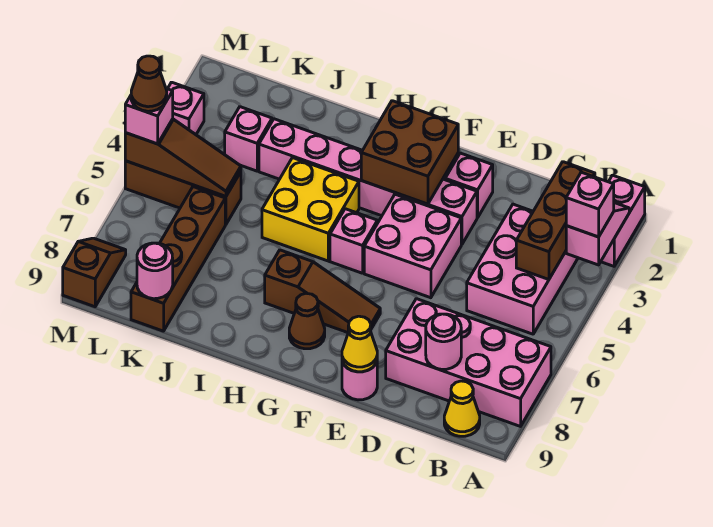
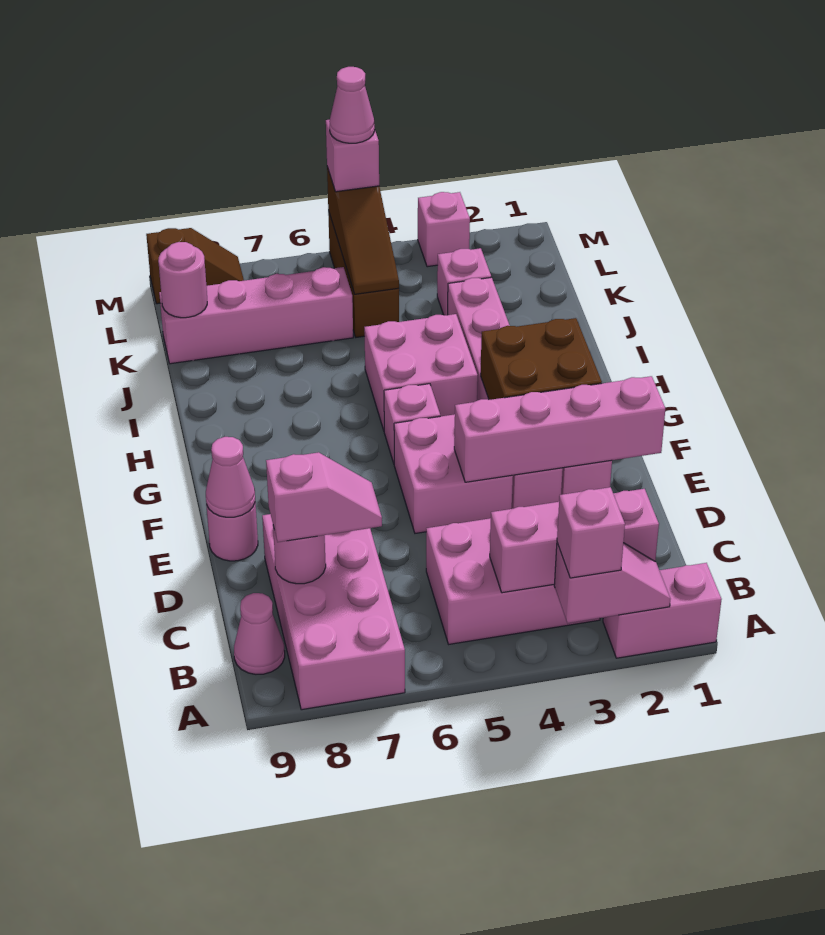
brown brick B2:B4 level 2 -> pink brick B2:B4 level 2
yellow cone B9 level 1 -> pink cone B9 level 1
none -> pink slope C7:C8 level 3 top 8
none -> pink brick E1:E4 level 2
yellow cone E9 level 2 -> pink cone E9 level 2
brown slope F7:H7 level 1 top H -> none
brown cone G8 level 1 -> none
yellow brick H4:I5 level 1 -> pink brick H4:I5 level 1
brown brick K6:K9 level 1 -> pink brick K6:K9 level 1
brown cone M5 level 4 -> pink cone M5 level 4

